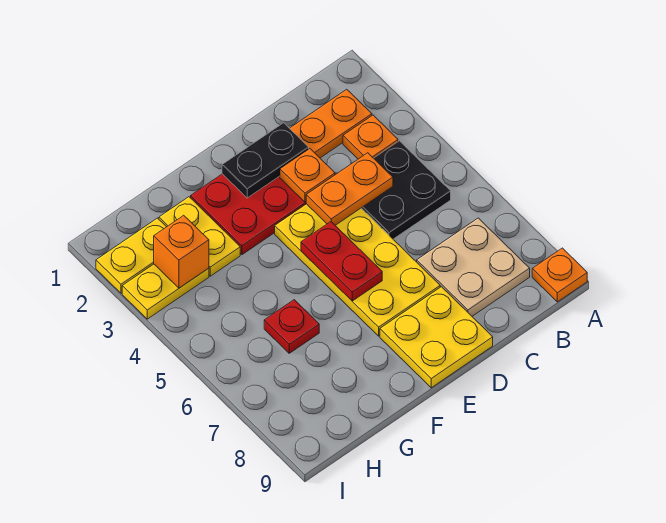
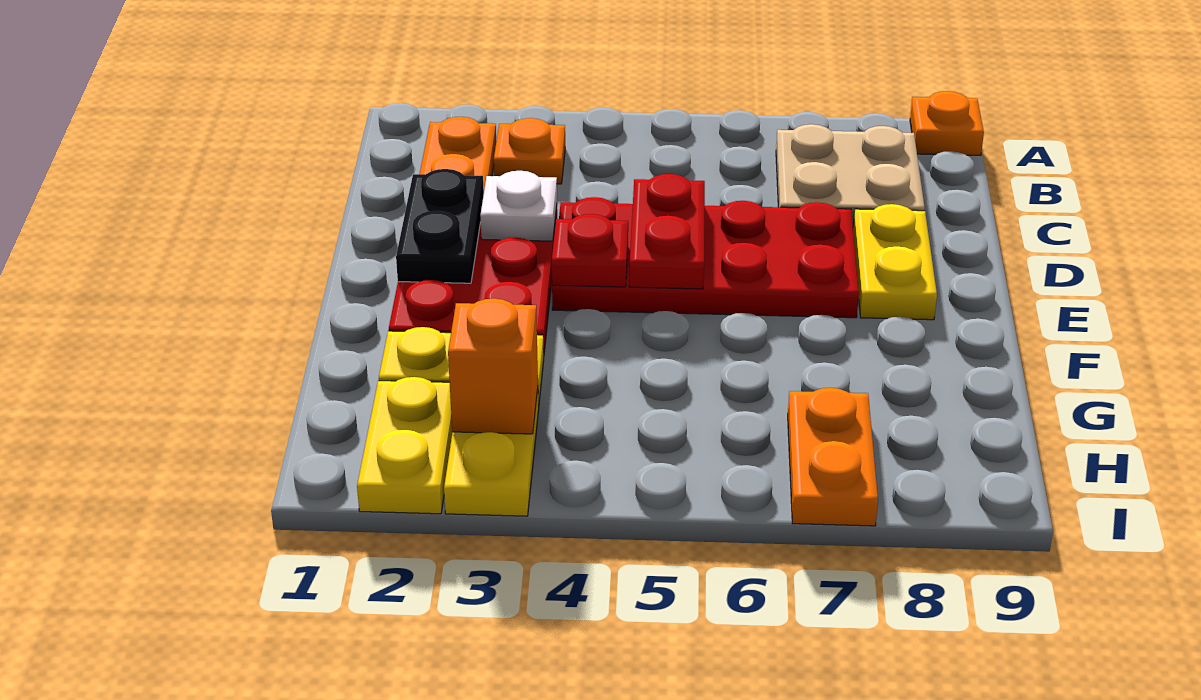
black plate B4:C5 level 1 -> none
orange plate C4:D4 level 2 -> orange plate H7:I7 level 1
orange plate D3 level 2 -> white plate D3 level 2
yellow plate D4:E7 level 1 -> red plate D4:E7 level 1
yellow plate D8:E9 level 1 -> yellow plate D8:E8 level 1
red plate E5:E6 level 2 -> red plate D5:E5 level 2
red plate G6 level 1 -> red plate E4 level 2

